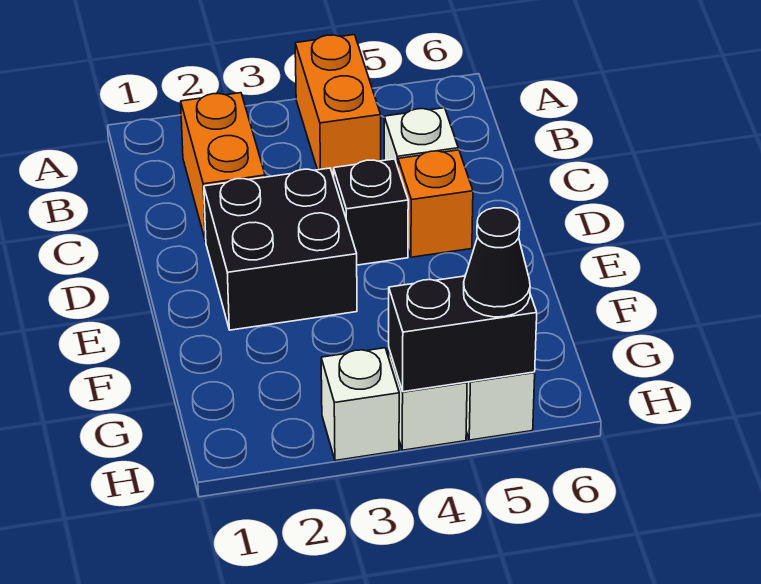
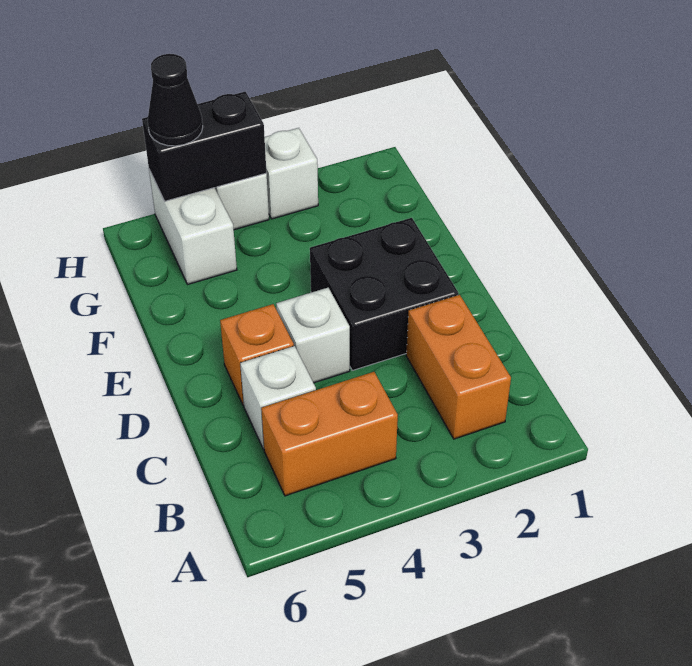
orange brick A4:B4 level 1 -> orange brick B4:B5 level 1
black brick D4 level 1 -> white brick D4 level 1

